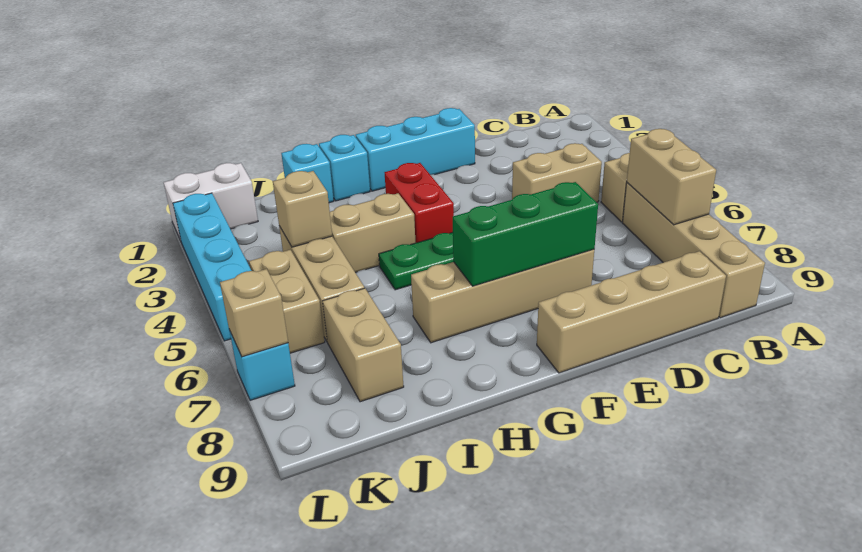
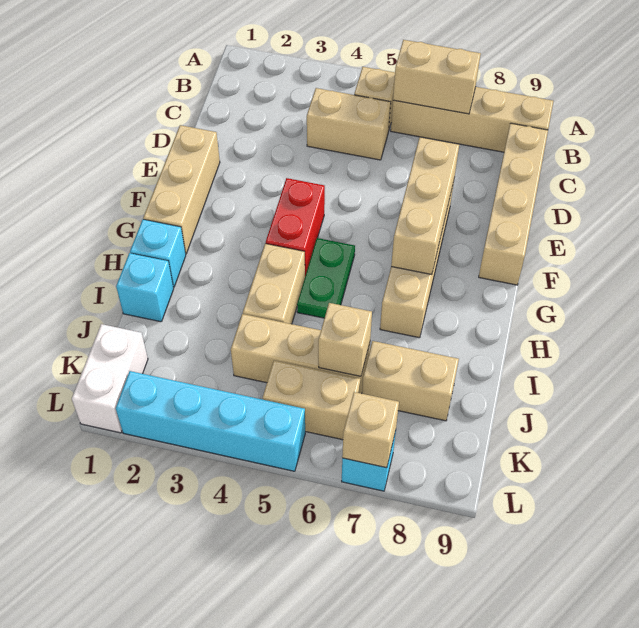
tan brick C4:D4 level 1 -> tan brick C4:C5 level 1
cyan brick E1:G1 level 1 -> tan brick E1:G1 level 1
green brick E7:G7 level 2 -> tan brick E7:G7 level 2
red brick G3:G4 level 1 -> red brick F4:G4 level 1
tan brick J4 level 2 -> tan brick J6 level 2

